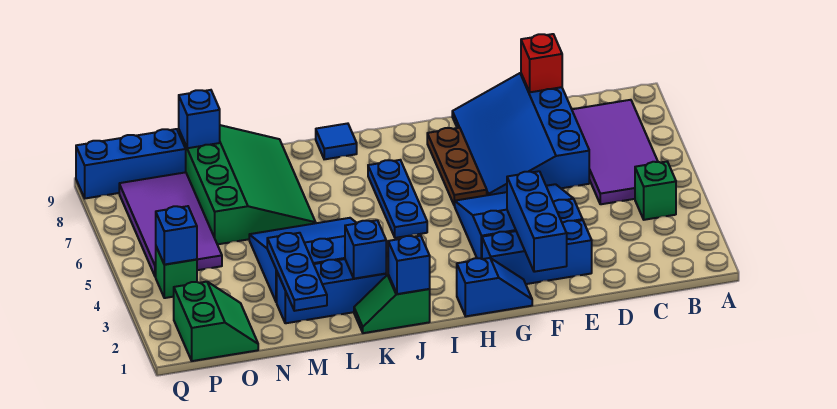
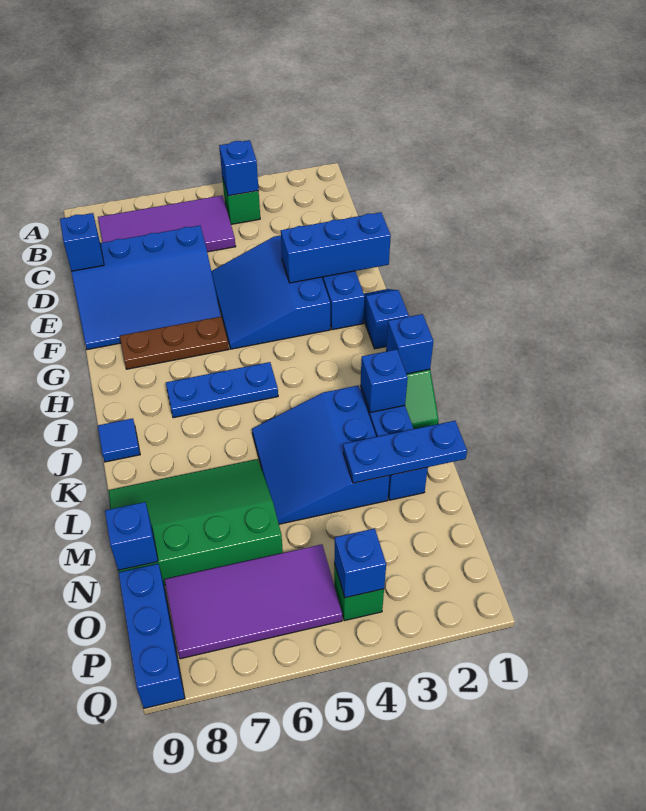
none -> blue brick B4 level 2
red brick D9 level 2 -> blue brick D9 level 2
green slope O1:P2 level 1 top P -> none

